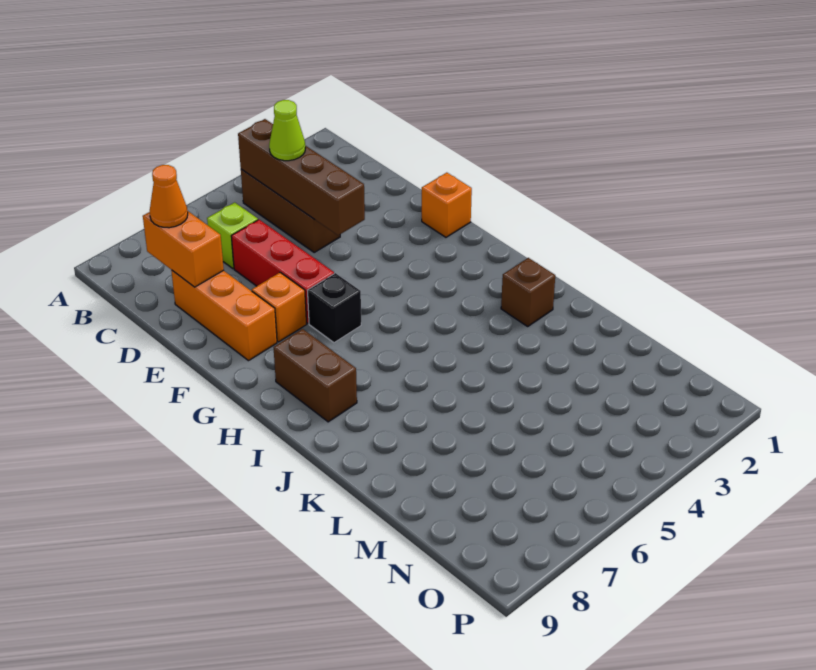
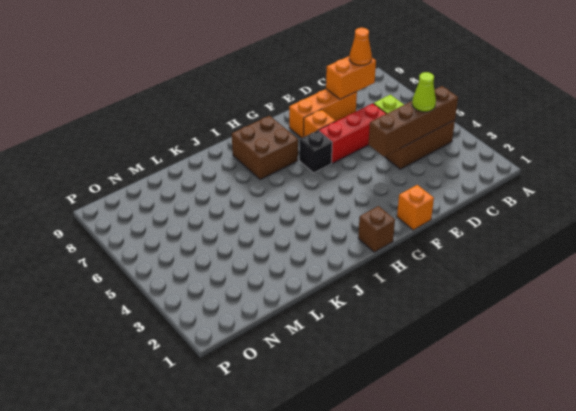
brown brick H8:I8 level 1 -> brown brick H7:I8 level 1
brown brick J2 level 1 -> brown brick H1 level 1

